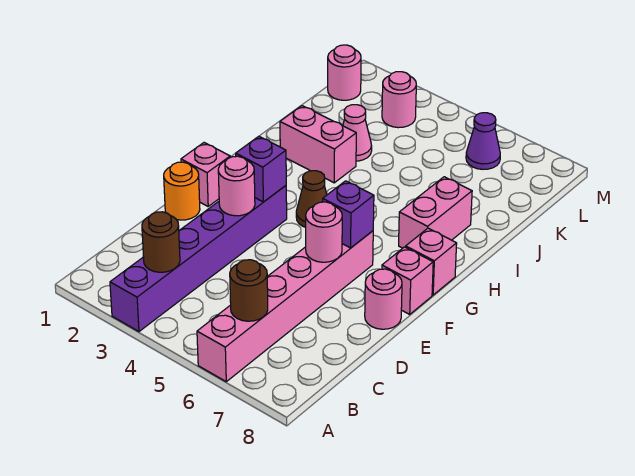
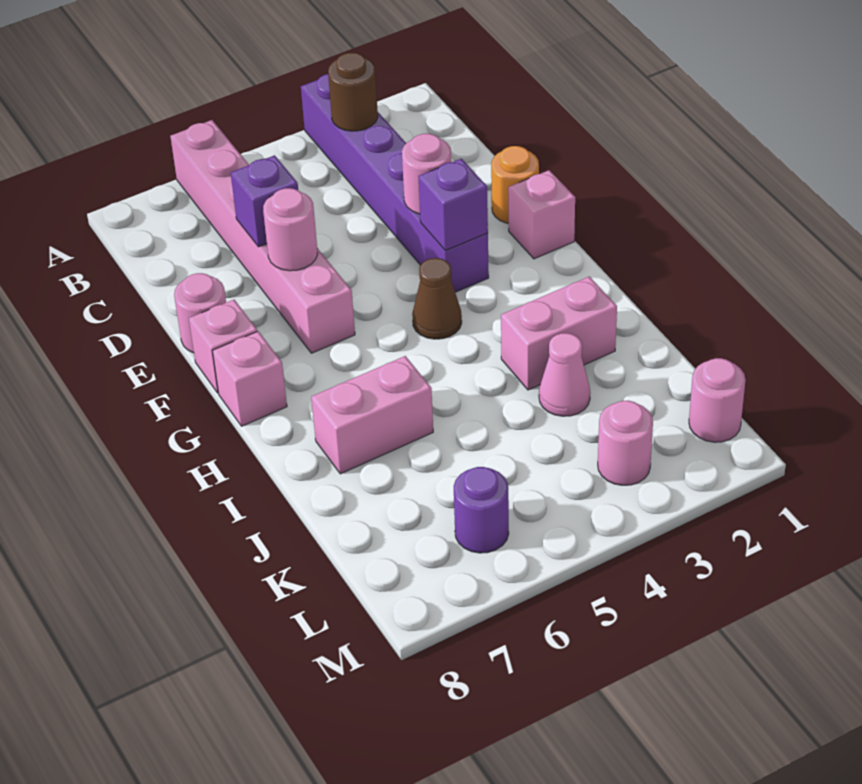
brown round brick B6 level 2 -> none
purple brick F6 level 2 -> purple brick D6 level 2
pink brick H7:I7 level 1 -> pink brick I6:I7 level 1
purple cone L6 level 1 -> purple round brick L6 level 1

